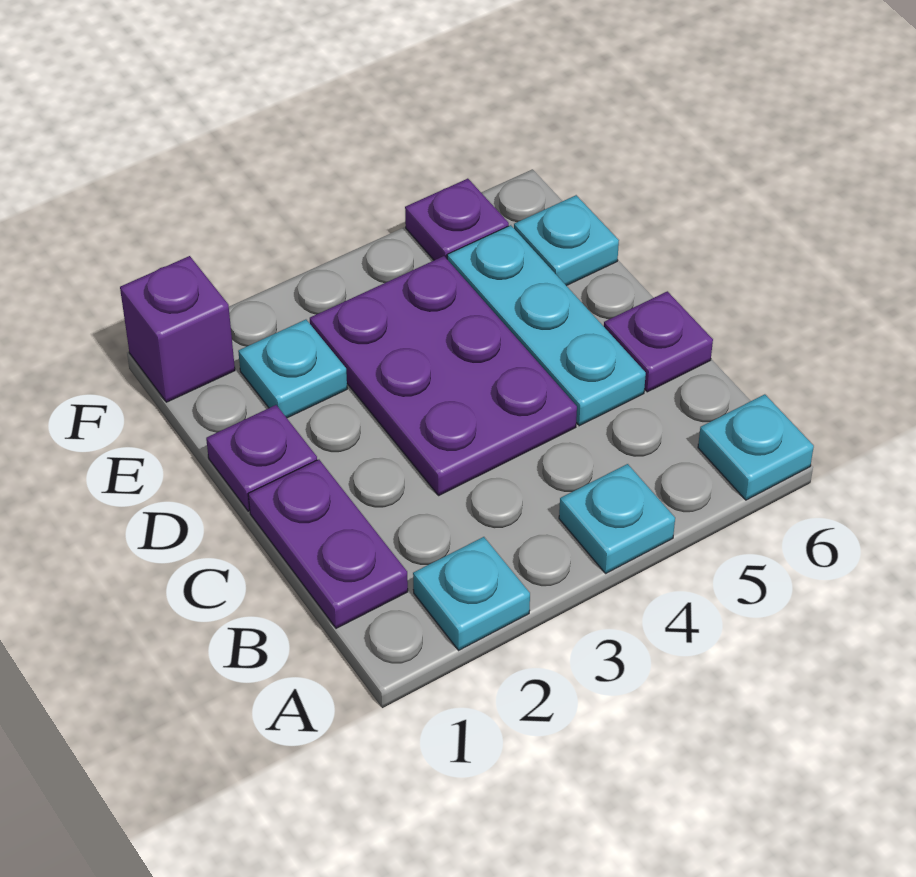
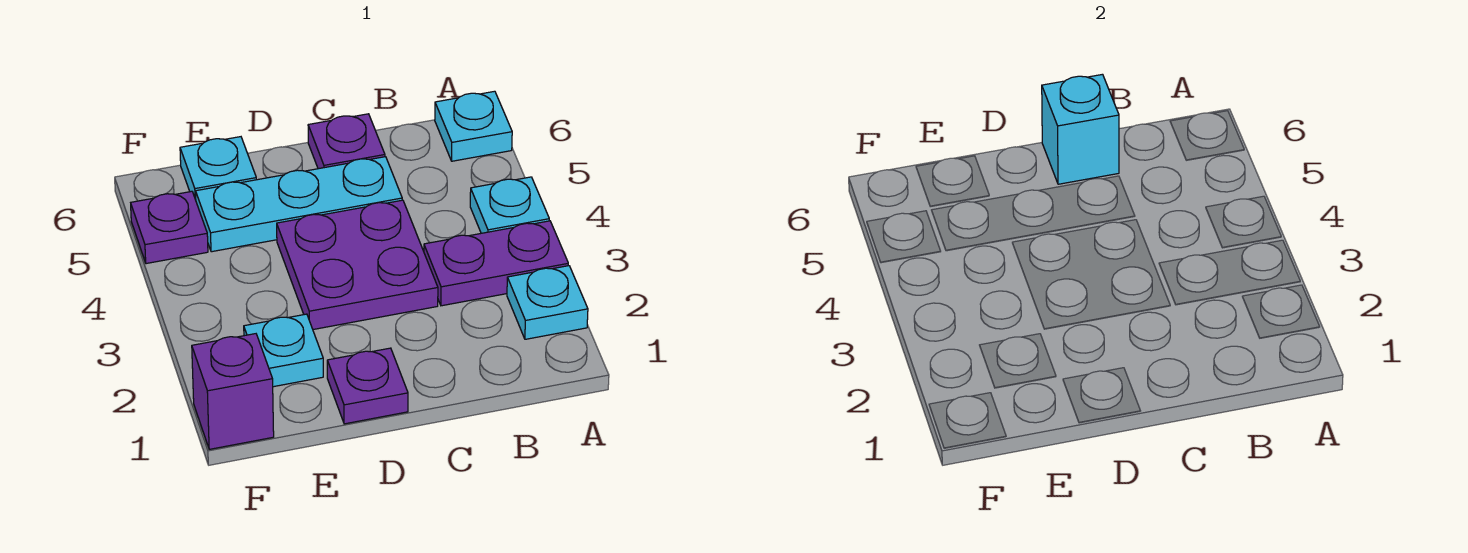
purple plate B1:C1 level 1 -> purple plate A3:B3 level 1
purple plate C3:E4 level 1 -> purple plate C3:D4 level 1
none -> cyan brick C6 level 2

